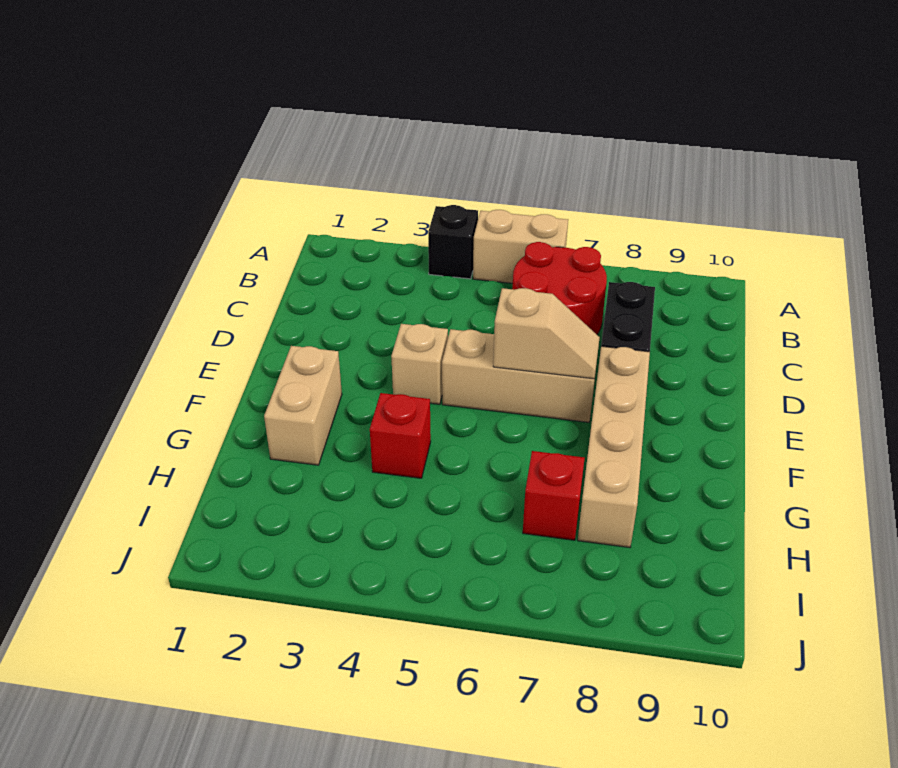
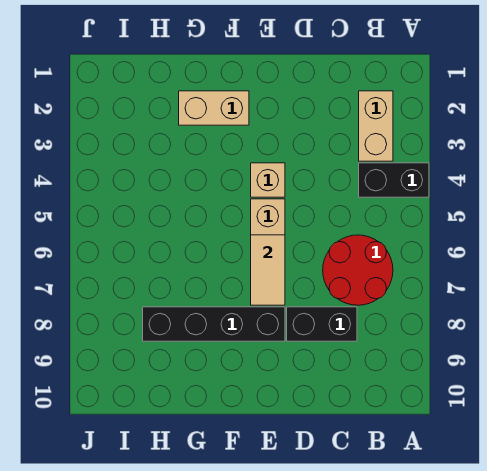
black brick A4 level 1 -> black brick A4:B4 level 1
tan brick A5:A6 level 1 -> tan brick B2:B3 level 1
tan slope E6:E7 level 2 top 6 -> tan tile E6:E7 level 2
tan brick E8:H8 level 1 -> black brick E8:H8 level 1
red brick G4 level 1 -> none
red brick H7 level 1 -> none

